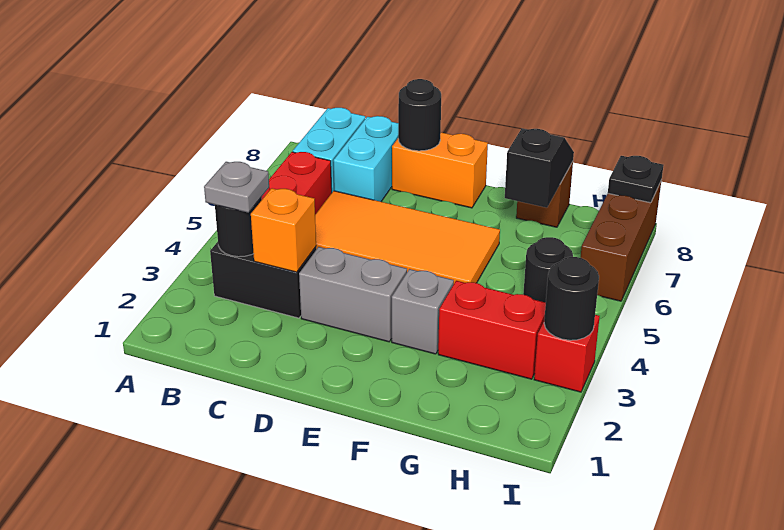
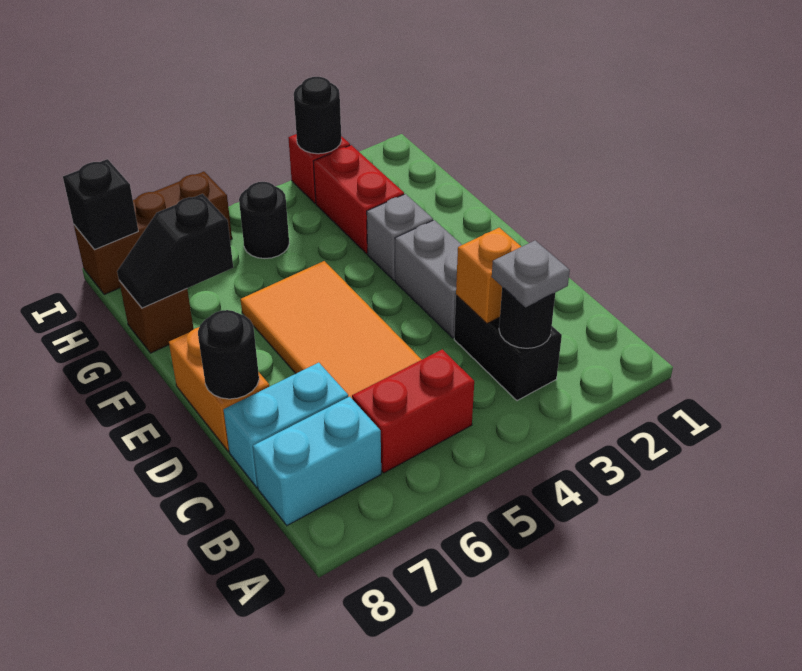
black plate I8 level 2 -> black brick I8 level 2

